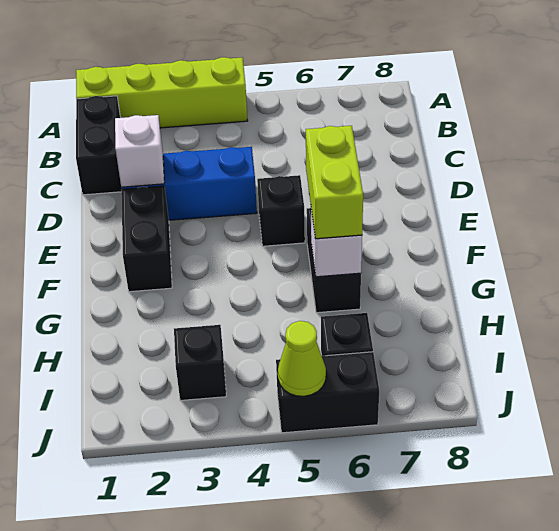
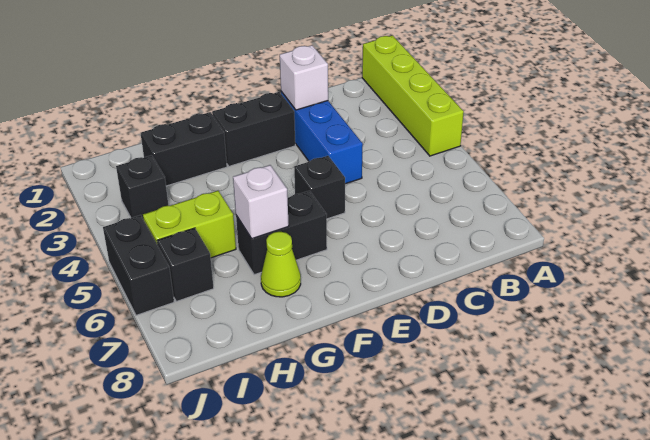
black brick B1:C1 level 1 -> black brick G2:H2 level 1
lime brick F6:G6 level 3 -> lime brick H5:I5 level 1
lime cone J5 level 2 -> lime cone G7 level 1

